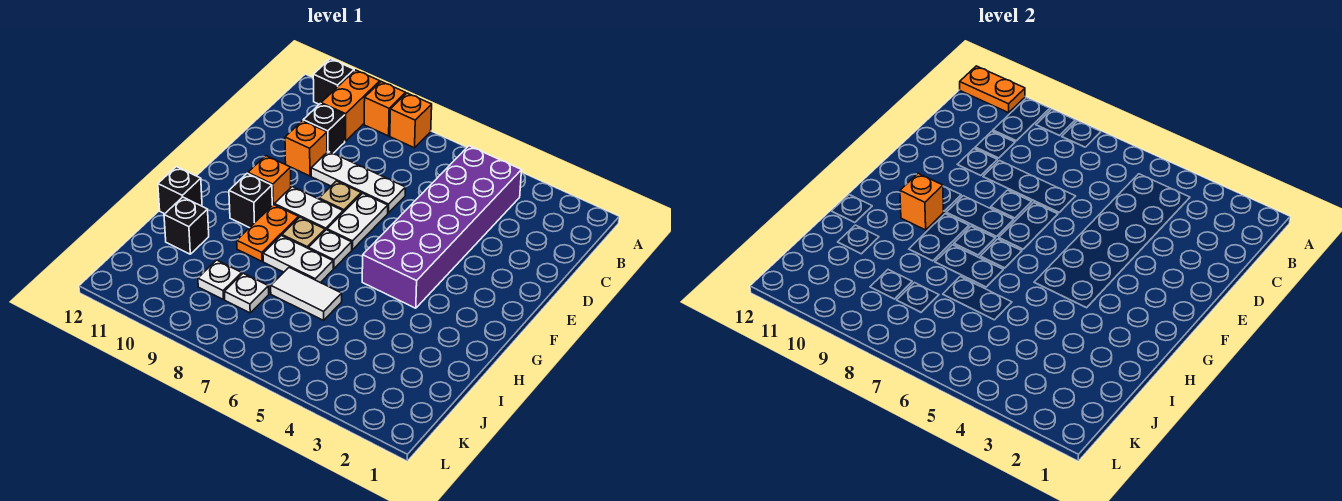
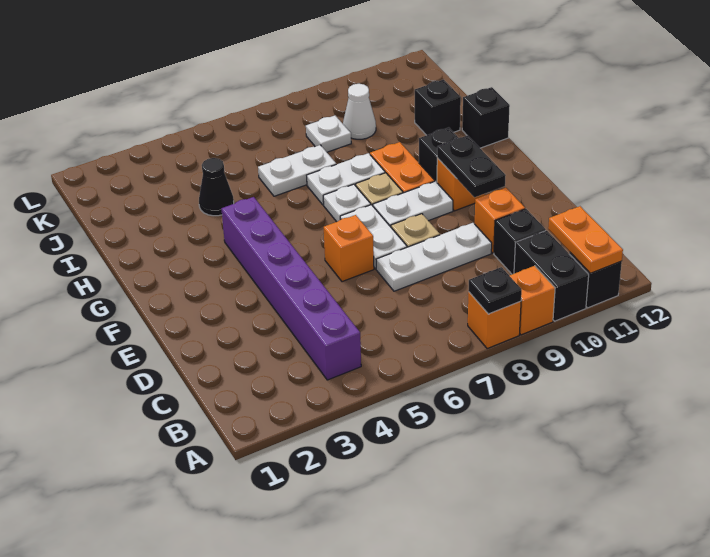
none -> black plate A8 level 2
orange brick A10:B10 level 1 -> black brick A10:B10 level 1
orange plate A11:A12 level 2 -> orange plate A11:B11 level 2
purple brick B4:G5 level 1 -> purple brick B4:G4 level 1
none -> black plate E10:F10 level 2
orange brick G10 level 2 -> orange brick E6 level 1
none -> black cone I4 level 1
white tile I6:I7 level 1 -> white plate I6:I7 level 1
white plate J9 level 1 -> white cone J9 level 1

